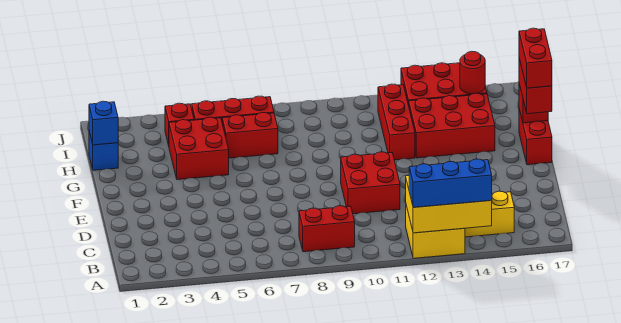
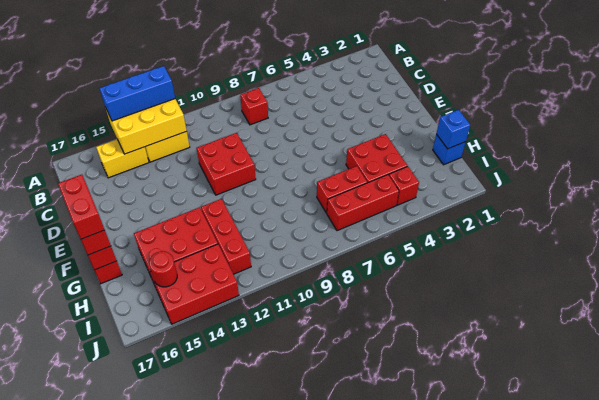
red brick B8:B9 level 1 -> red brick B8 level 1

